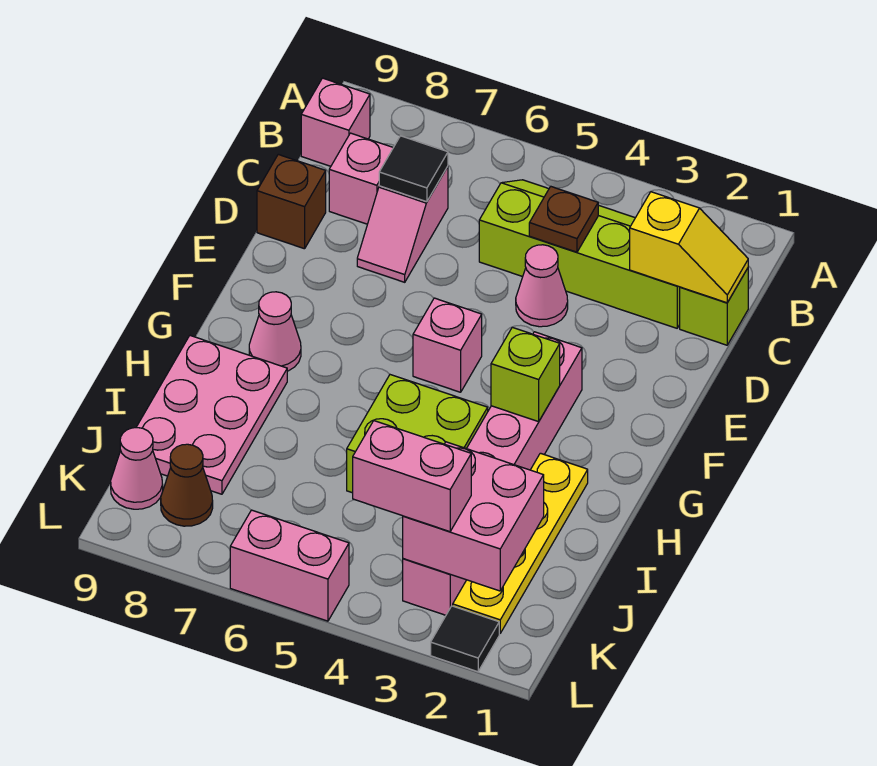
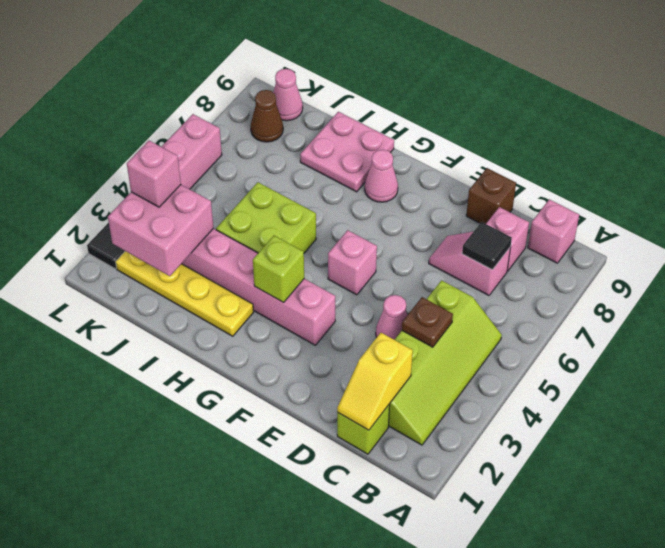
pink plate H8:J9 level 1 -> pink plate H8:I9 level 1
pink brick K3:K4 level 3 -> pink brick K3 level 3

